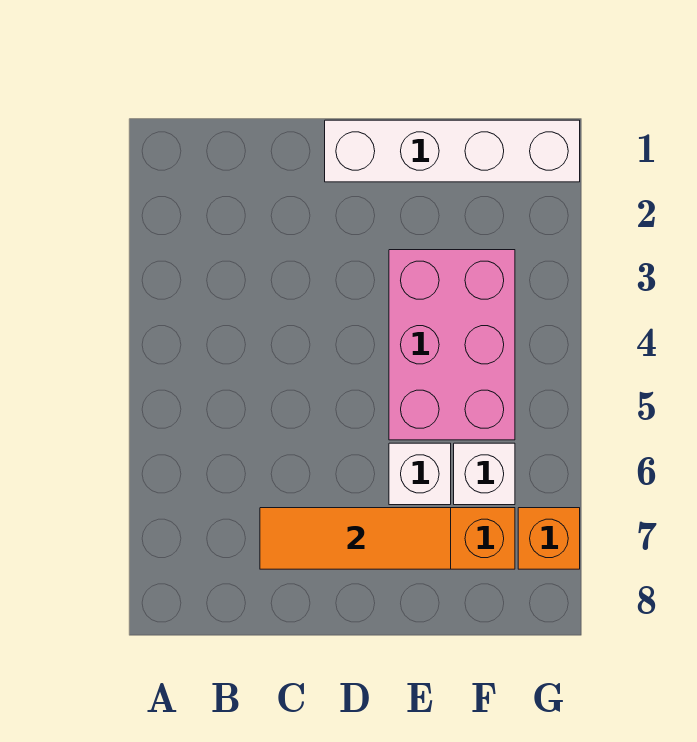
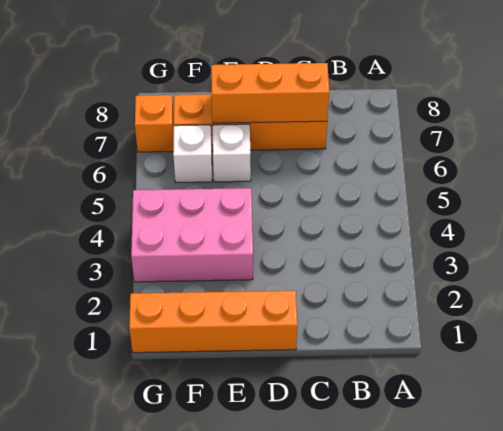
orange tile C7:E7 level 2 -> orange brick C7:E7 level 2
white brick D1:G1 level 1 -> orange brick D1:G1 level 1
pink brick E3:F5 level 1 -> pink brick E3:G4 level 1

